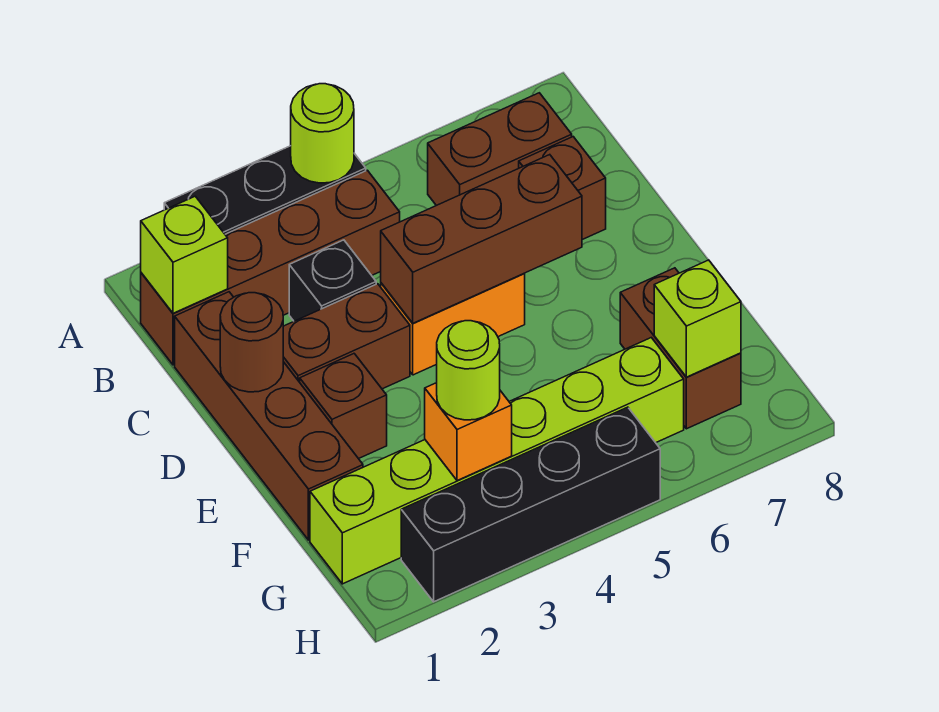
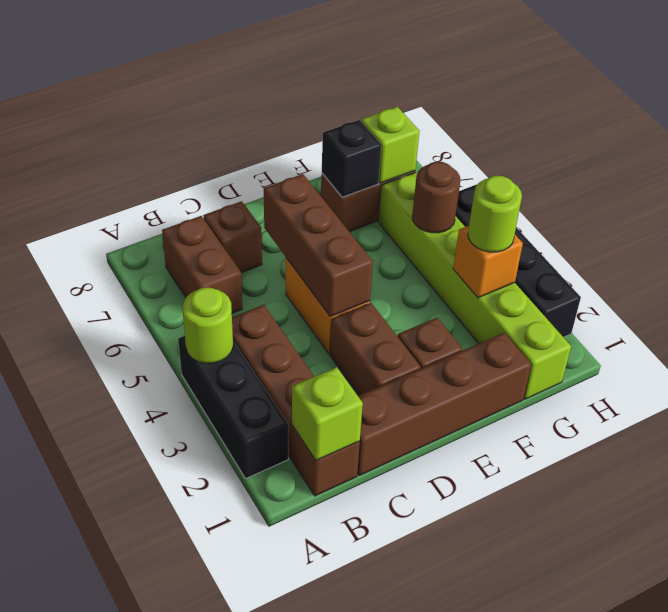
black brick C3 level 1 -> black brick F7 level 2
brown round brick D1 level 2 -> brown round brick G5 level 2

